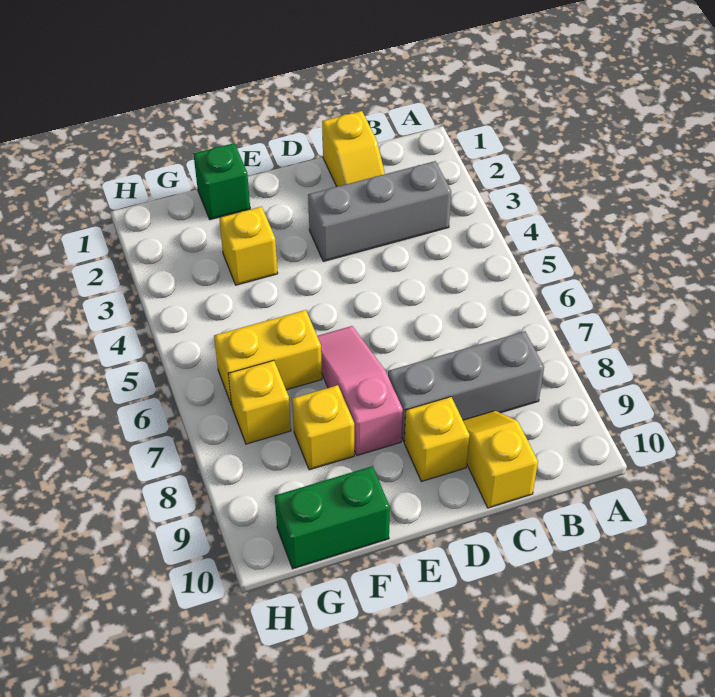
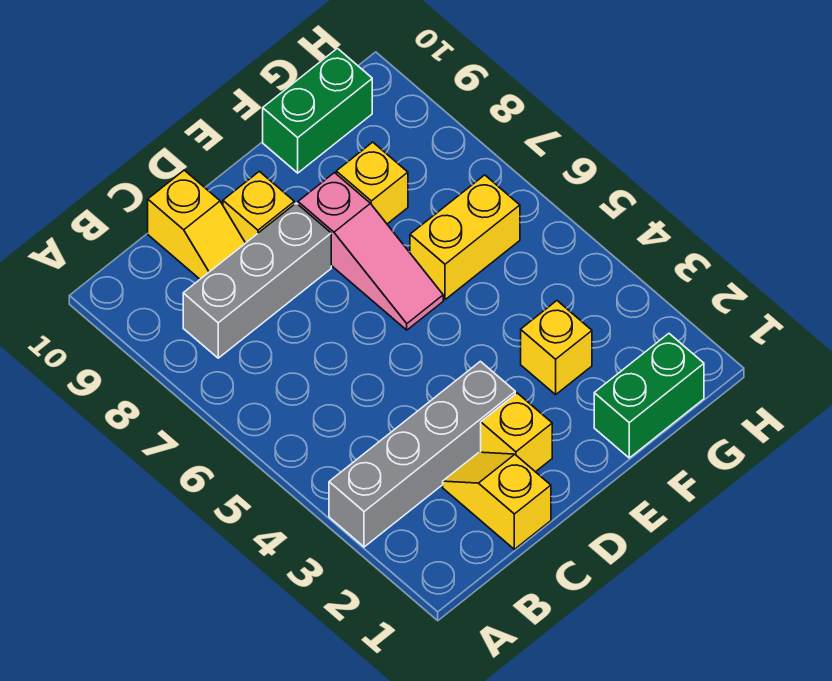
grey brick B3:D3 level 1 -> grey brick A3:D3 level 1
green brick F1 level 1 -> green brick F1:G1 level 1
yellow brick G7 level 1 -> yellow brick D2 level 1

